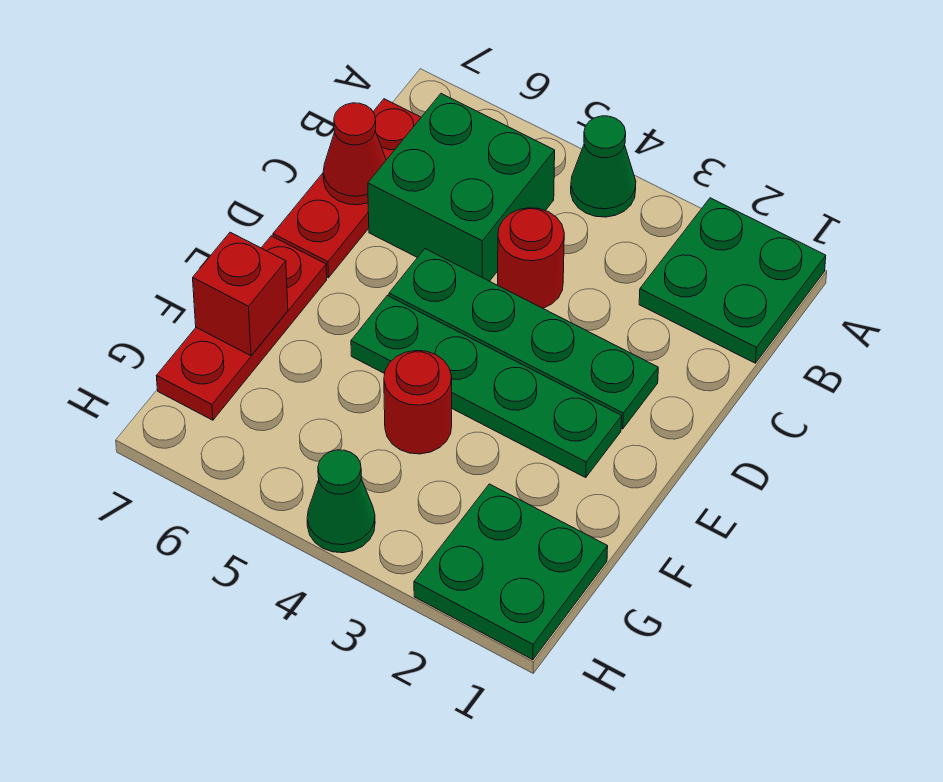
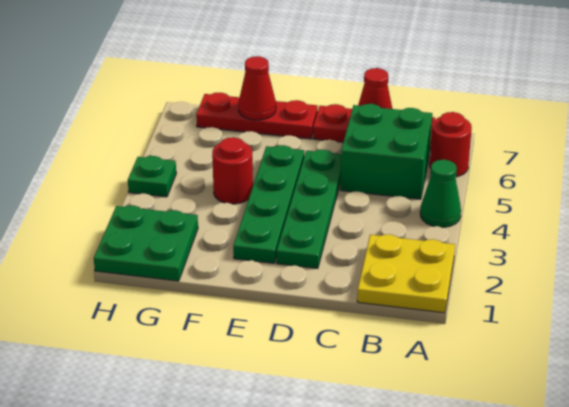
green plate A1:B2 level 1 -> yellow plate A1:B2 level 1
red round brick C4 level 1 -> red round brick A6 level 1
red brick F7 level 2 -> red cone F7 level 2
green cone H4 level 1 -> green plate H4 level 1

